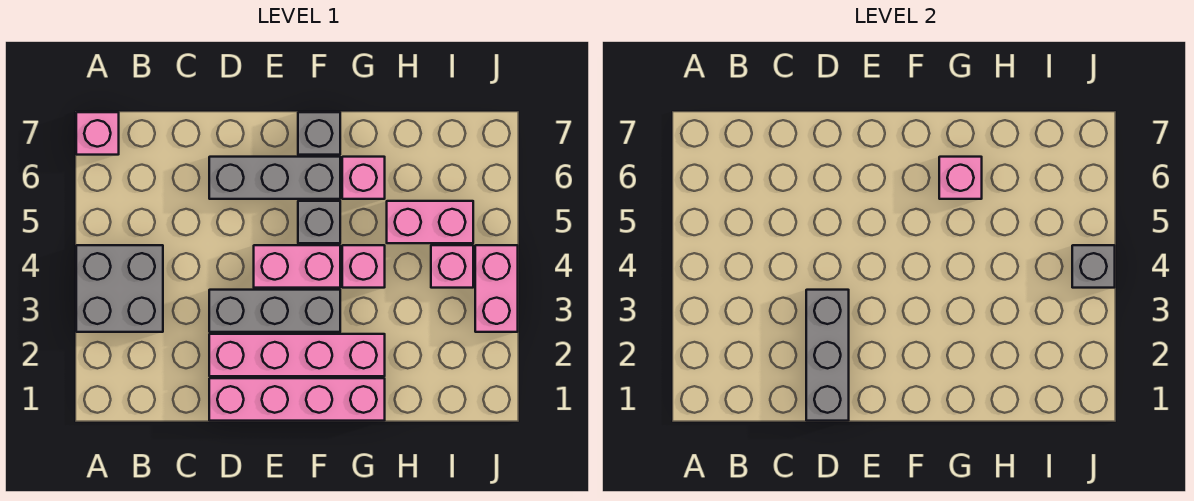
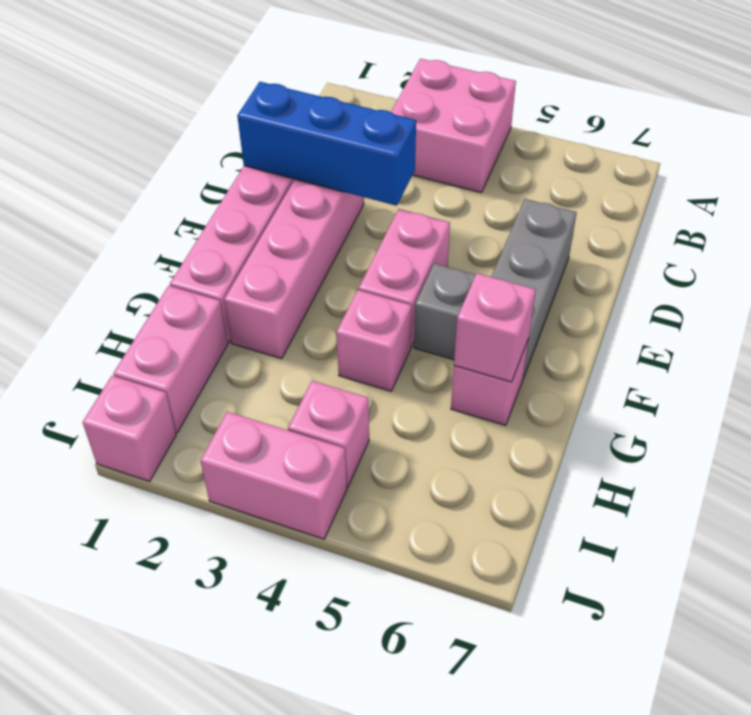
grey brick A3:B4 level 1 -> pink brick A3:B4 level 1
pink brick A7 level 1 -> pink brick J1 level 1
grey brick D1:D3 level 2 -> blue brick D1:D3 level 2
grey brick D3:F3 level 1 -> none
grey brick F7 level 1 -> none
pink brick H5:I5 level 1 -> pink brick H1:I1 level 1
grey brick J4 level 2 -> none

